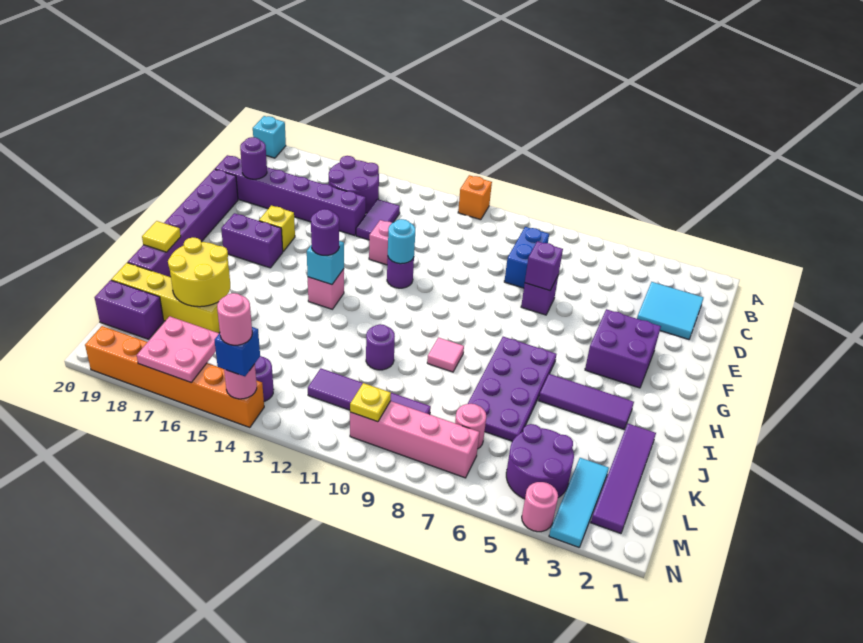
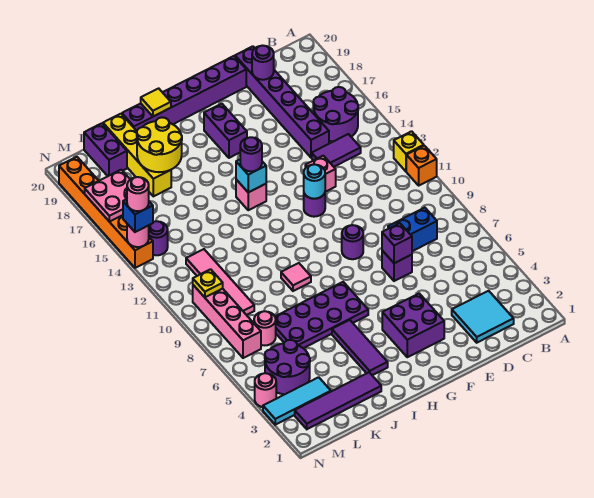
cyan brick A20 level 1 -> none
yellow brick F17 level 1 -> yellow brick A12 level 1
purple round brick J11 level 1 -> purple round brick F9 level 1
purple tile L9:L12 level 1 -> pink tile L9:L12 level 1

